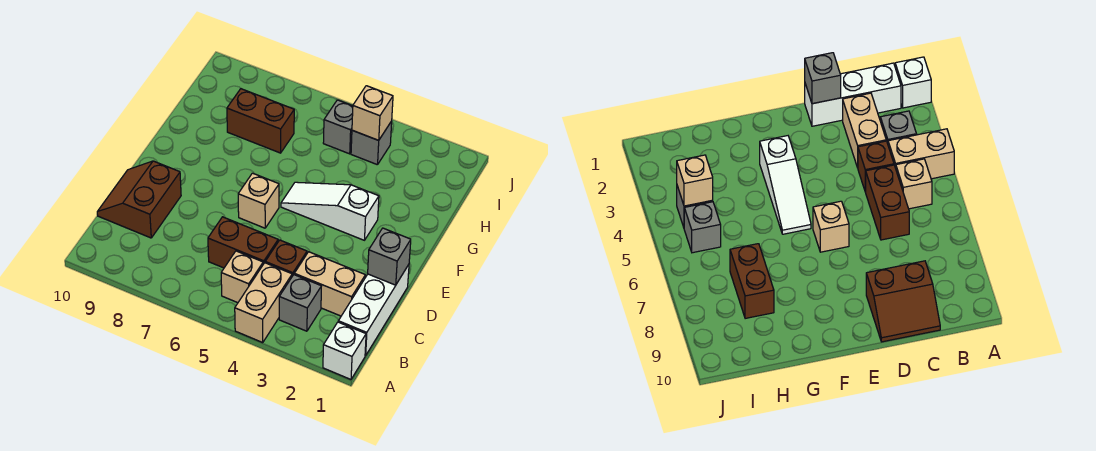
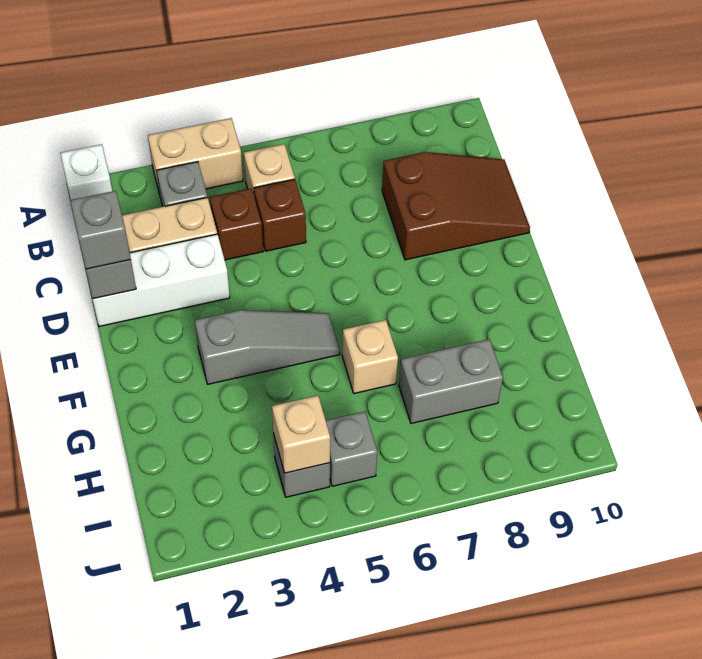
tan brick A4:B4 level 1 -> tan brick A3:A4 level 1
white brick B1:D1 level 1 -> white brick D1:D3 level 1
brown brick C5:C6 level 1 -> brown brick C5 level 1
brown slope C9:D10 level 1 top 9 -> brown slope C8:D10 level 1 top 8
none -> grey brick D1 level 3
tan brick E6 level 1 -> tan brick G6 level 1
white slope F3:F5 level 1 top 3 -> grey slope F3:F5 level 1 top 3
brown brick H7:H8 level 1 -> grey brick H7:H8 level 1

